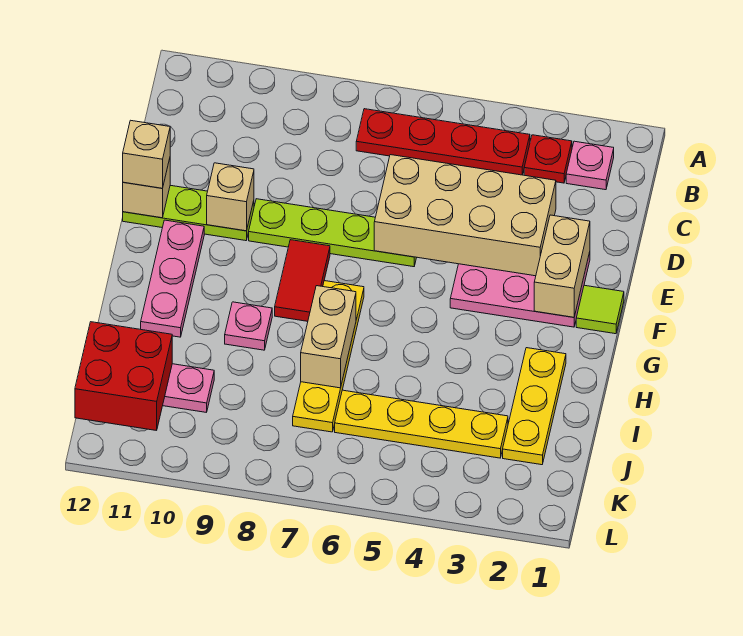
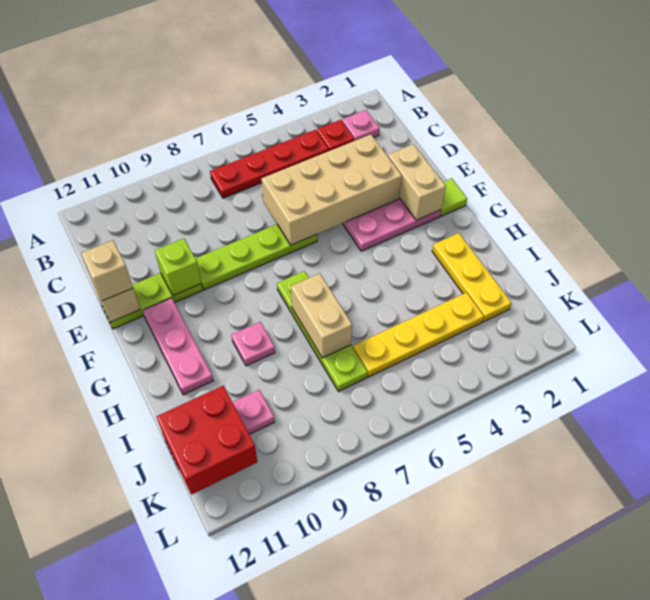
tan brick E10 level 2 -> lime brick E10 level 2
red tile F8:G8 level 1 -> none
yellow plate G7:J7 level 1 -> lime plate G7:J7 level 1

